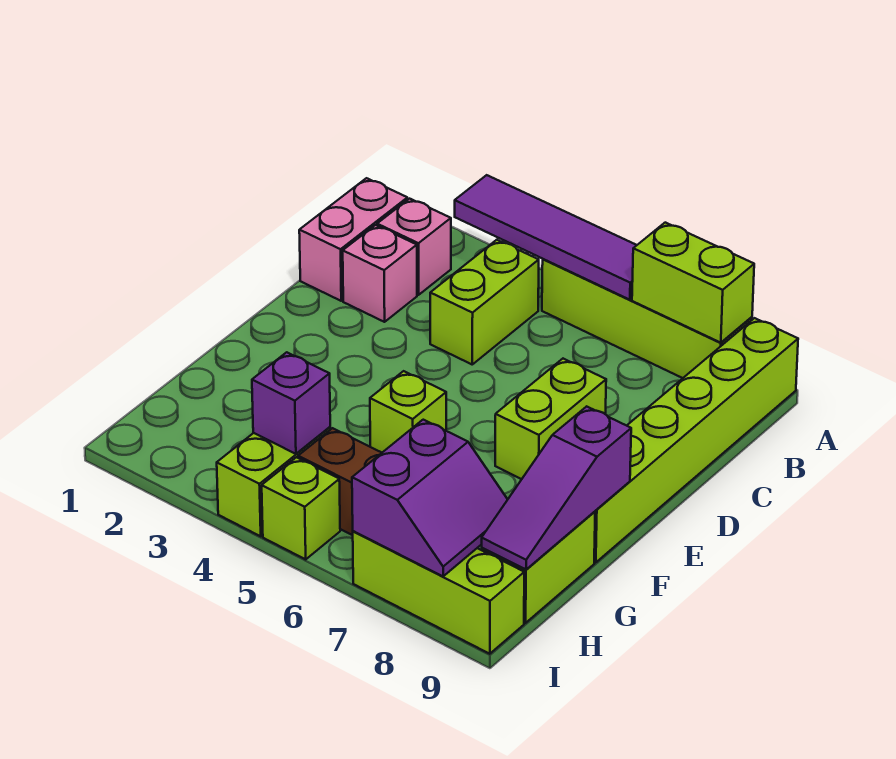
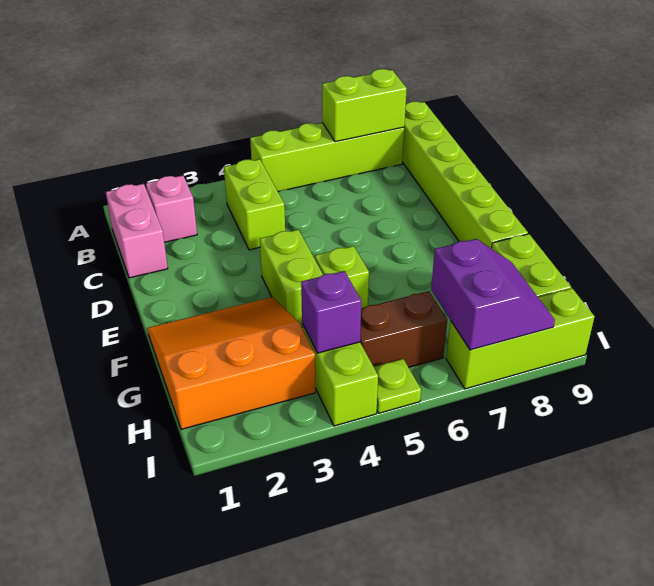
purple tile A3:A6 level 2 -> none
pink brick C2 level 1 -> none
lime brick D7:E7 level 1 -> lime brick E4:F4 level 1
none -> orange slope F1:H3 level 1 top H
purple slope F9:H9 level 2 top F -> none
lime brick I5 level 1 -> lime plate I5 level 1

